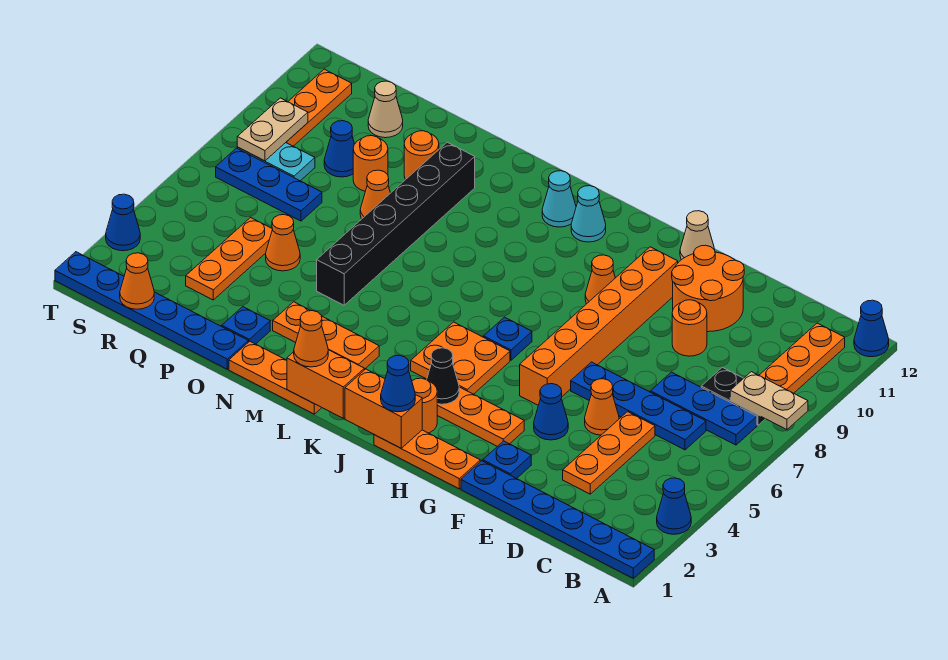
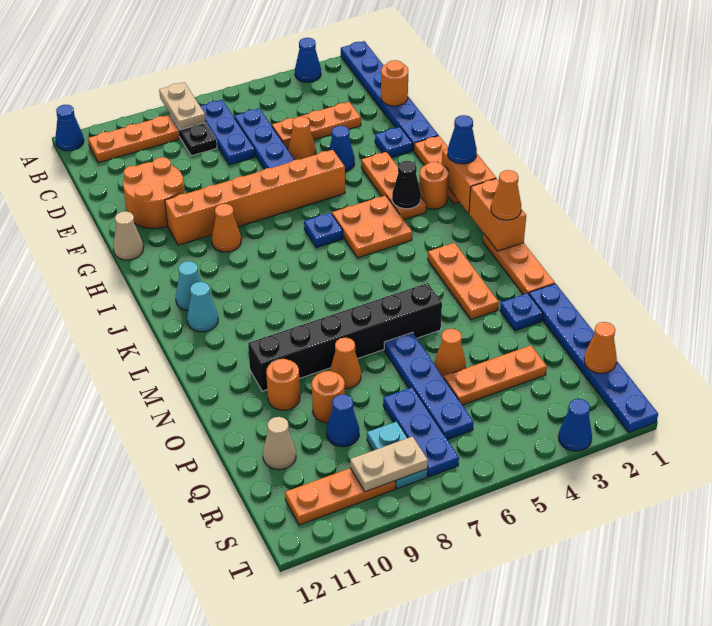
orange round brick E9 level 1 -> orange round brick D1 level 2
none -> blue plate O6:R6 level 1

